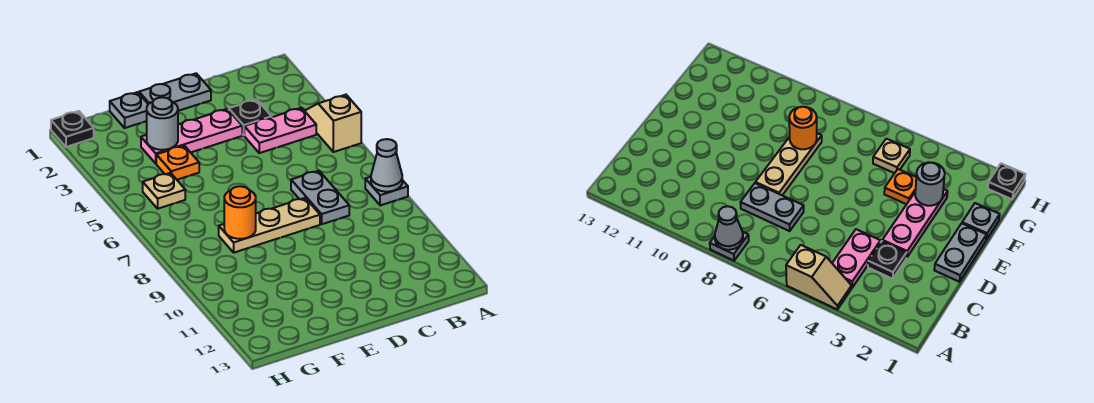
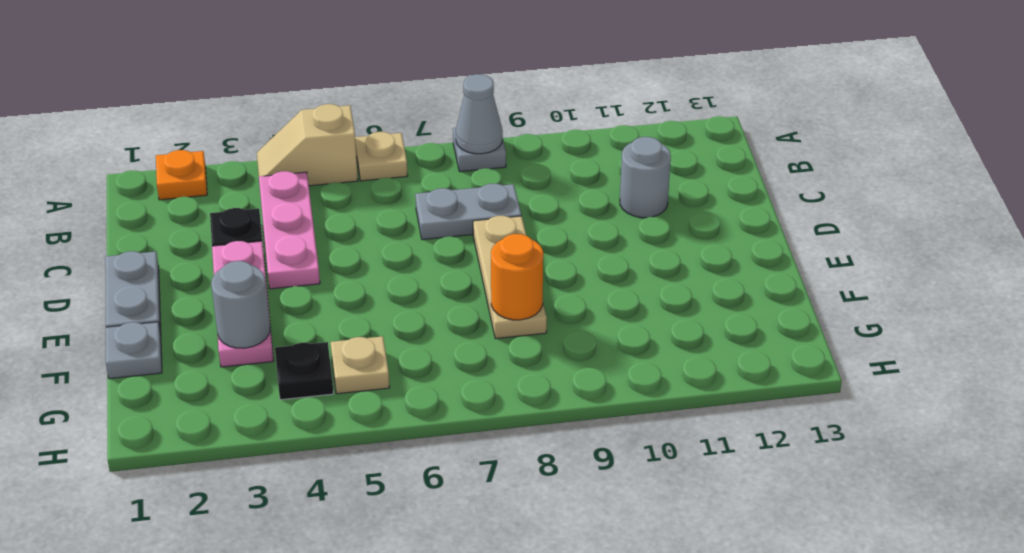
none -> tan plate A6 level 1
pink plate B4:C4 level 1 -> pink plate B4:D4 level 1
none -> grey round brick C11 level 1
orange plate F4 level 1 -> orange plate A2 level 1
black plate H1 level 1 -> black plate G4 level 1

